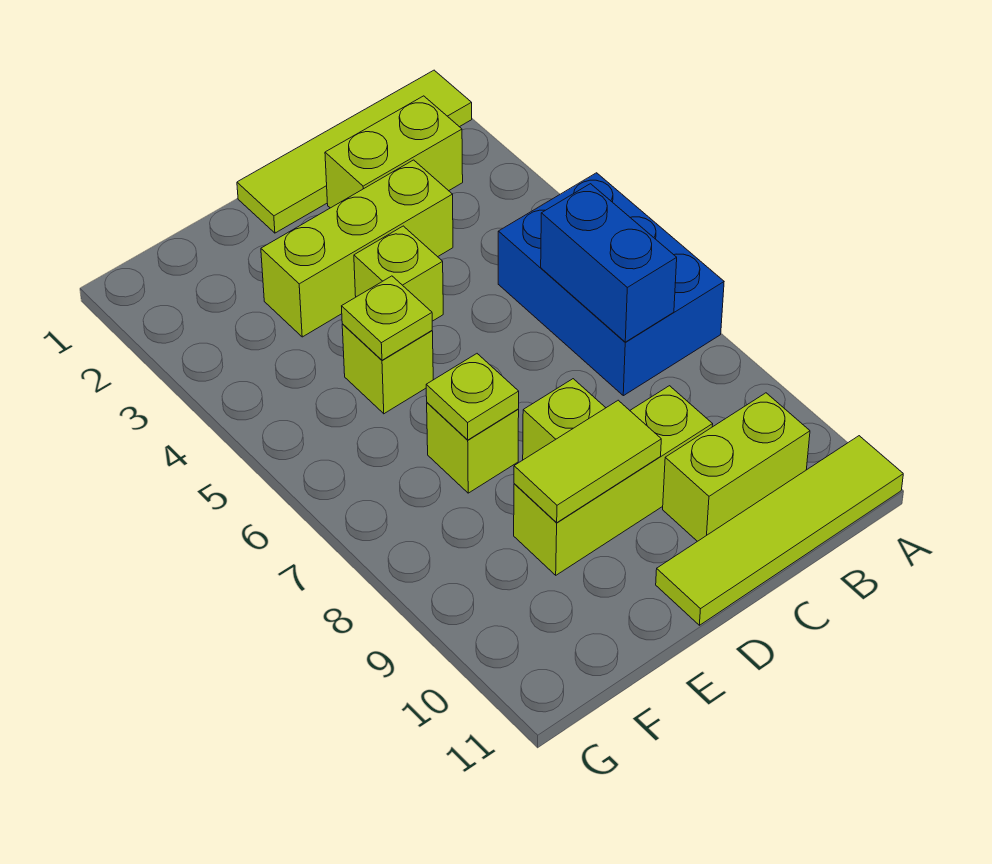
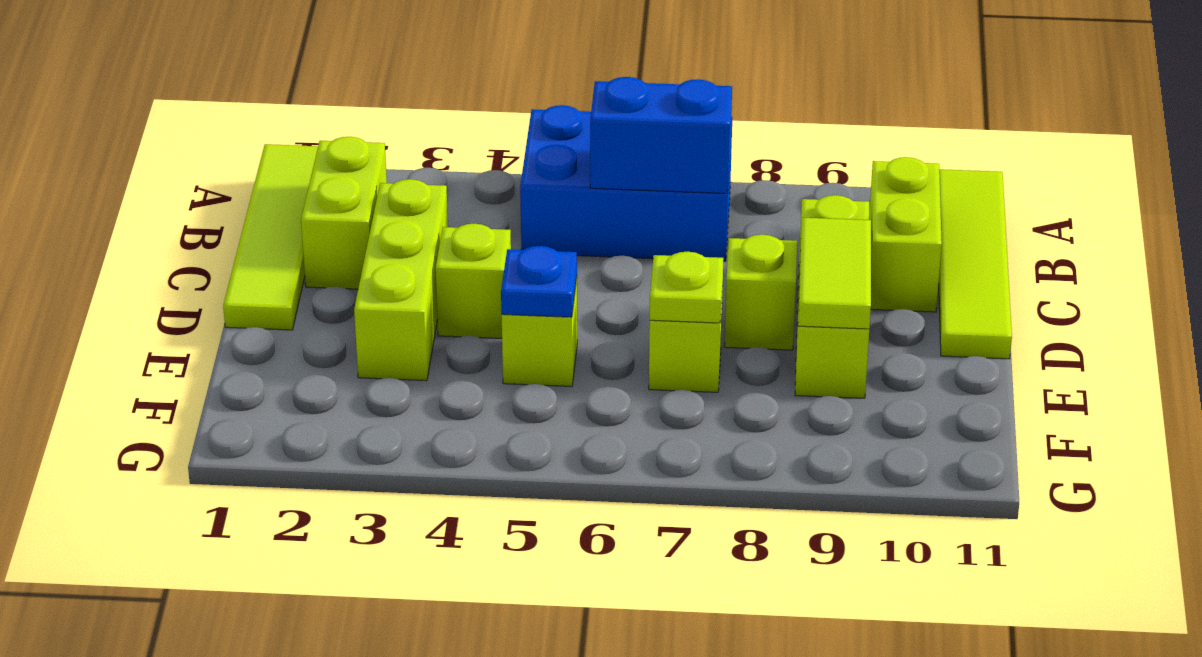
lime plate E5 level 2 -> blue plate E5 level 2

